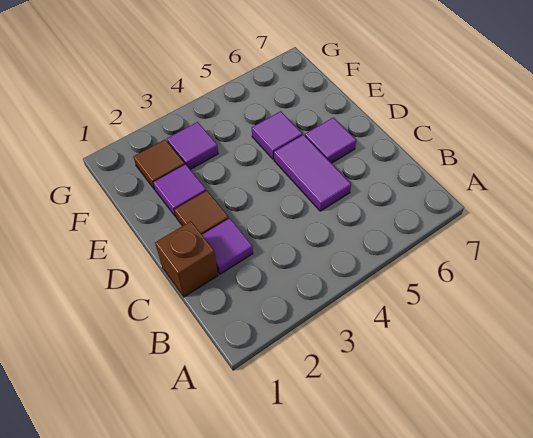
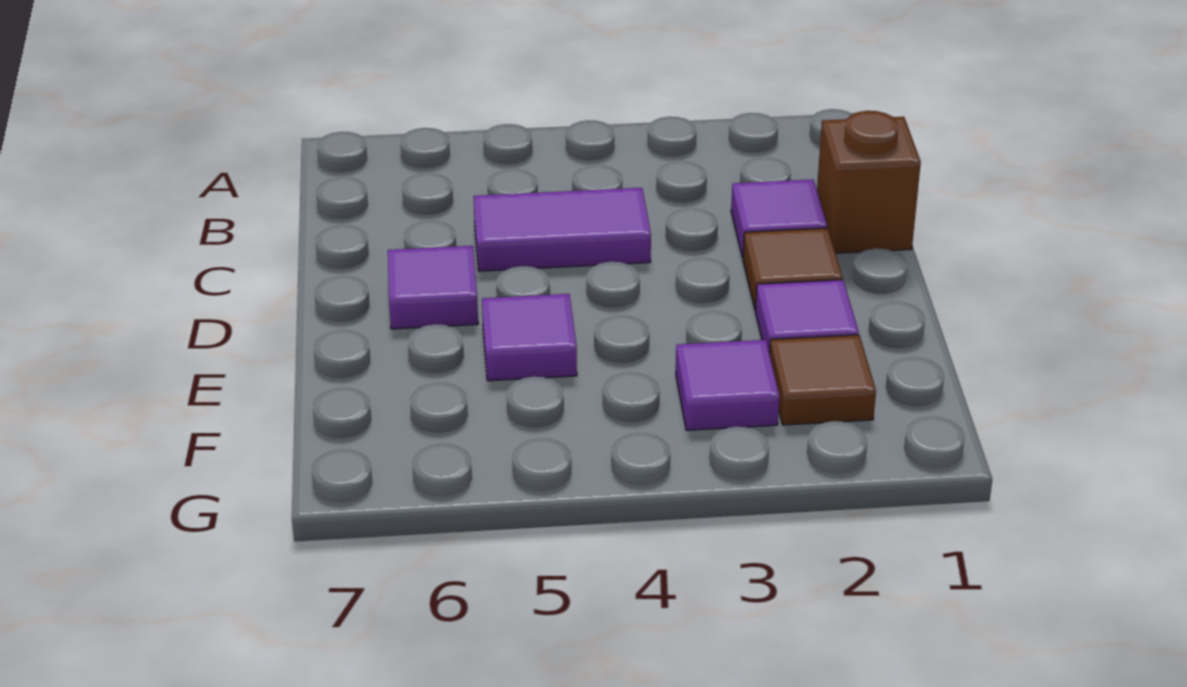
purple tile C5:D5 level 1 -> purple tile C4:C5 level 1

